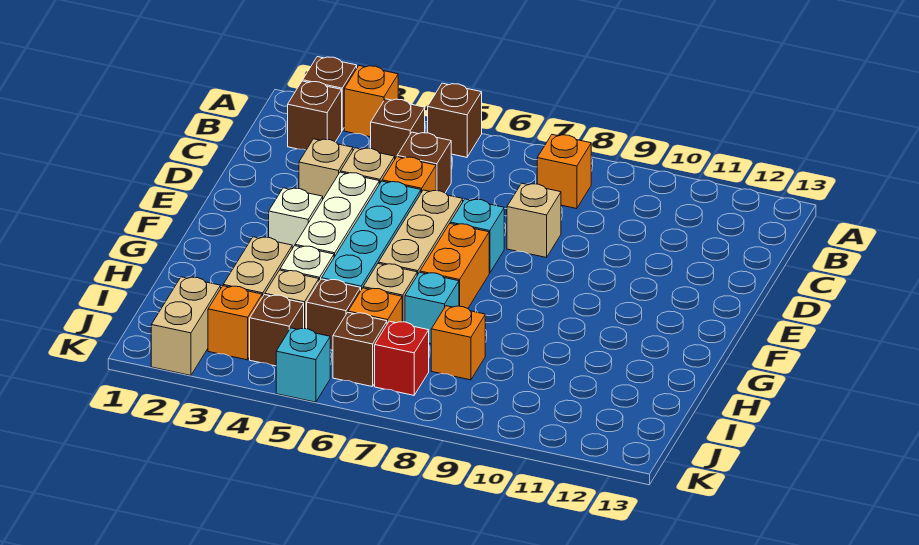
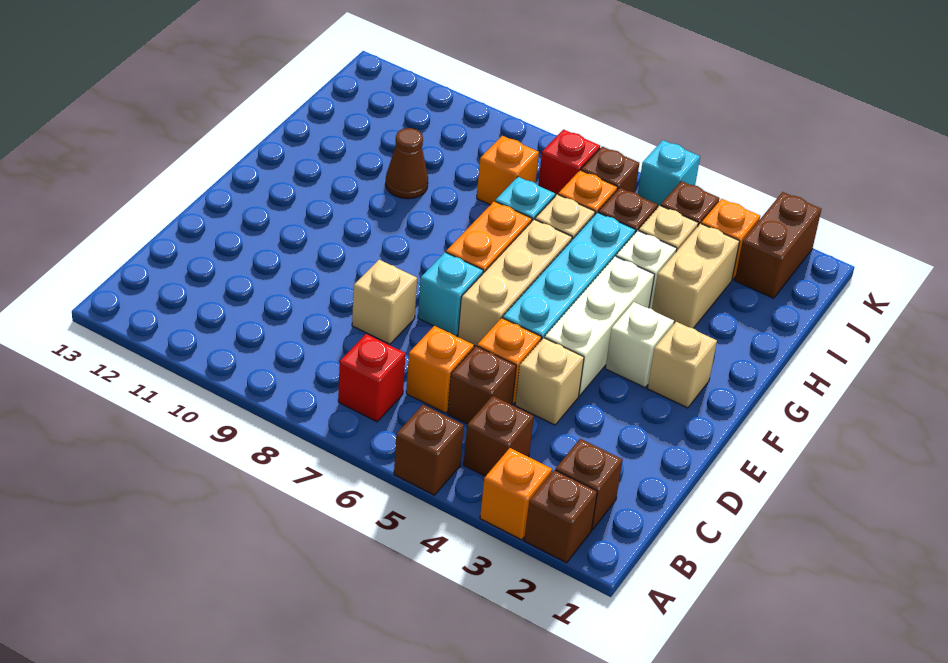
none -> red brick B7 level 1
orange brick B8 level 1 -> orange brick C6 level 1
tan brick D3 level 1 -> tan brick F2 level 1
none -> brown cone H10 level 1
tan brick J2:K2 level 1 -> brown brick J2:K2 level 1

